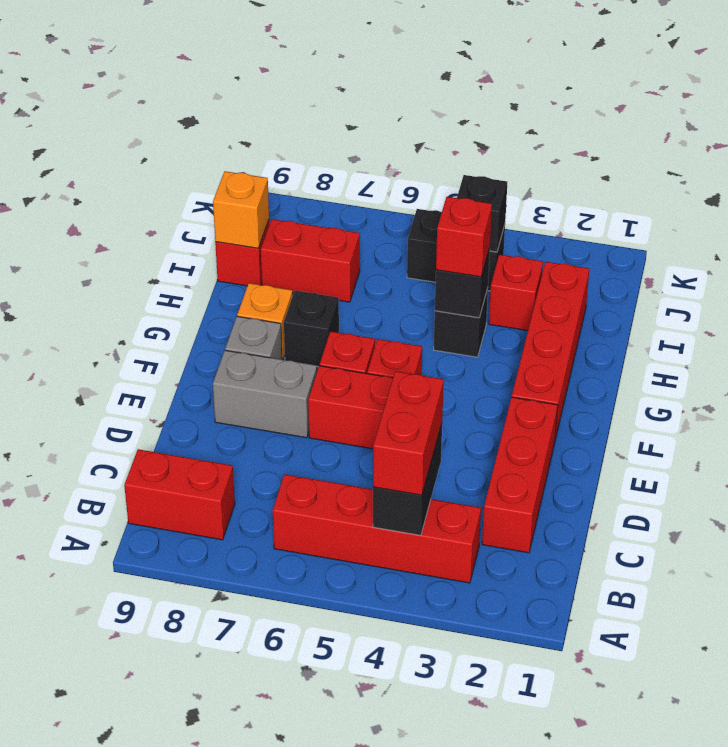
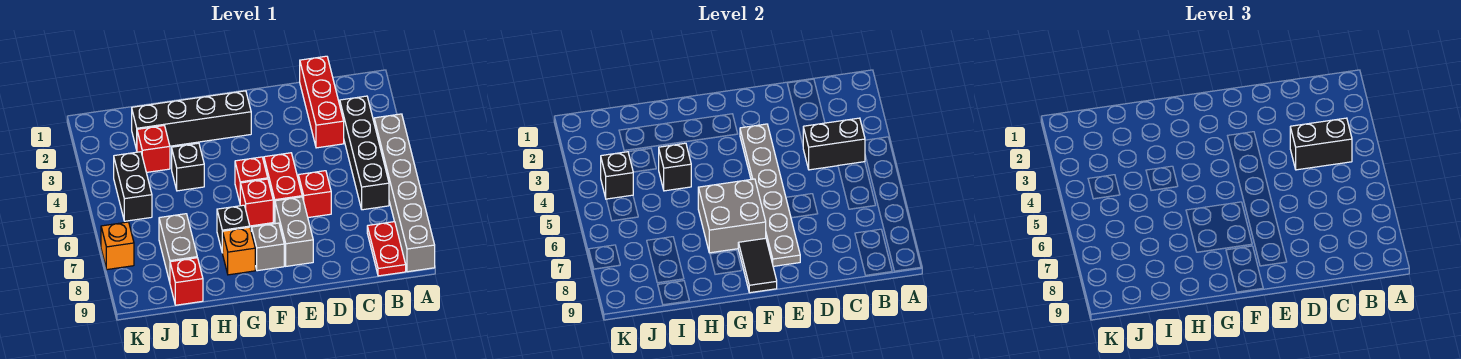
none -> grey brick A4:A9 level 1
red brick B3:B6 level 1 -> black brick B3:B6 level 1
red brick B4:C4 level 3 -> black brick B4:C4 level 3
red brick B8:B9 level 1 -> red plate B8:B9 level 1
red brick C2:E2 level 1 -> red brick C1:C3 level 1
none -> grey plate E3:E8 level 2
red brick F2:I2 level 1 -> black brick F2:I2 level 1
none -> grey brick F6:G7 level 2
none -> black tile F8:F9 level 2
red brick H4 level 3 -> red brick D6 level 1
red brick I7:I8 level 1 -> grey brick I7:I8 level 1
orange brick I9 level 2 -> orange brick K7 level 1

